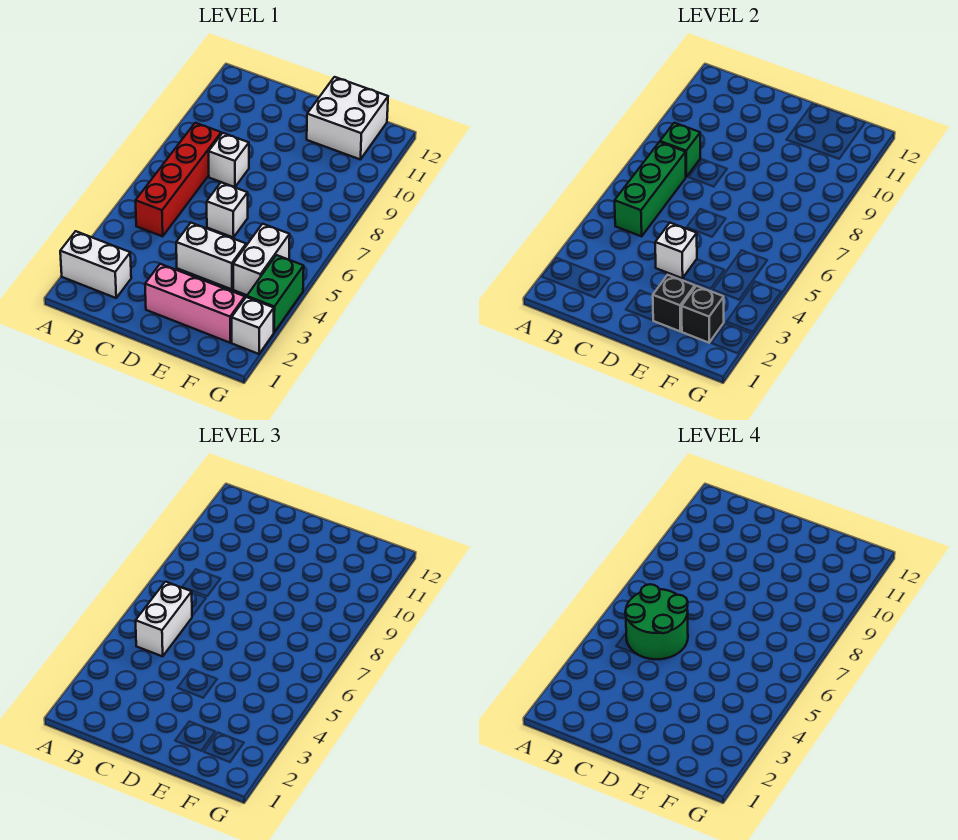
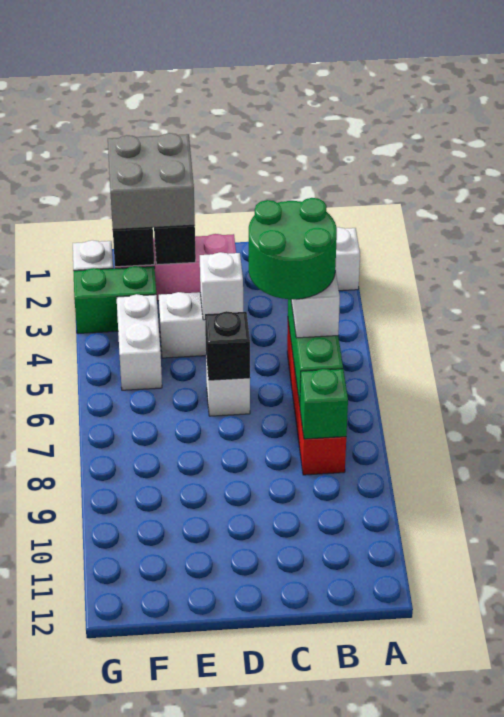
white brick C8 level 1 -> none
none -> black brick D6 level 2
none -> grey brick E1:F2 level 3
white brick E11:F12 level 1 -> none
green brick G3:G4 level 1 -> green brick F3:G3 level 1

